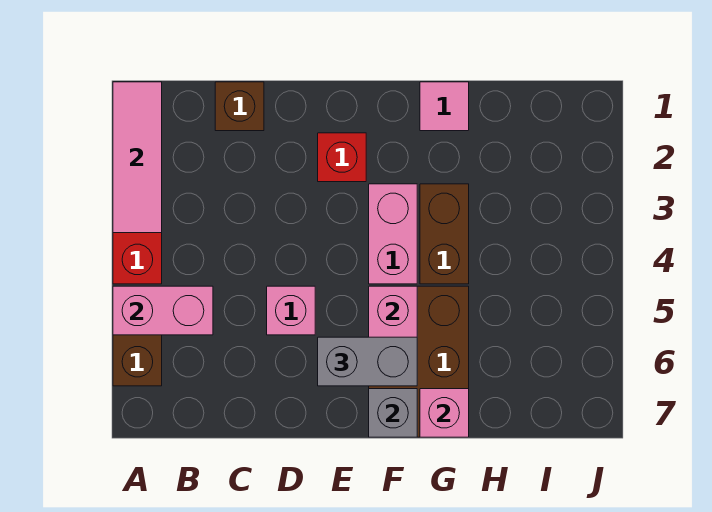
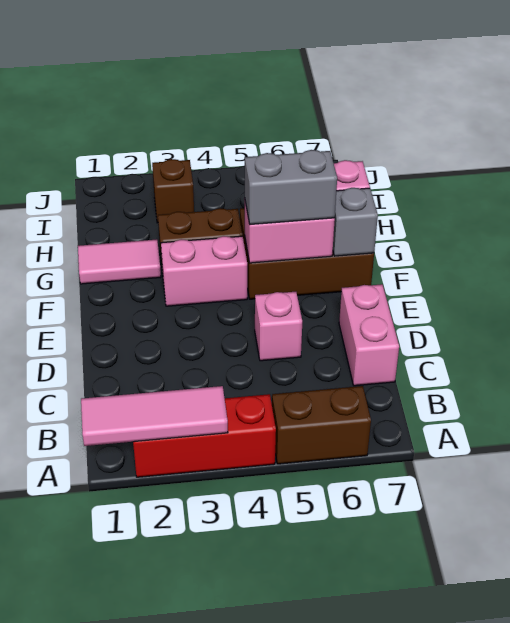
pink brick A5:B5 level 2 -> pink brick C7:D7 level 1
brown brick C1 level 1 -> brown brick I3 level 1
red brick E2 level 1 -> none
grey brick E6:F6 level 3 -> grey brick F5:F6 level 3
pink tile G1 level 1 -> pink tile G1:G2 level 1

